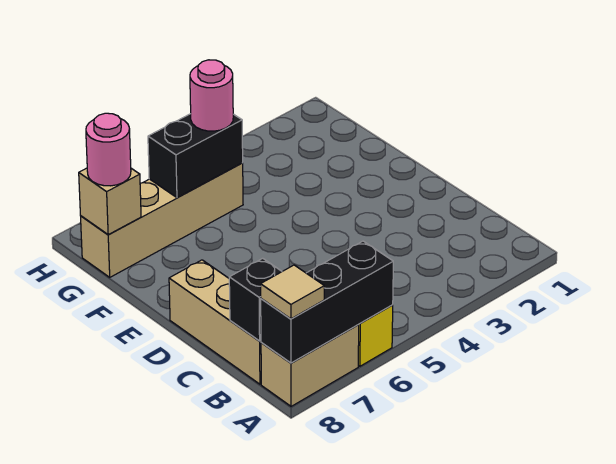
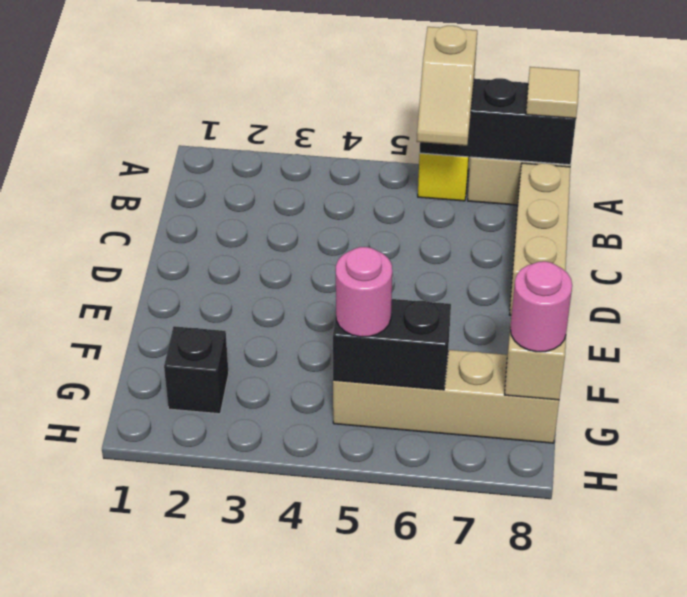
none -> tan slope A6:B6 level 3 top A
black brick B8 level 2 -> black brick G2 level 1

